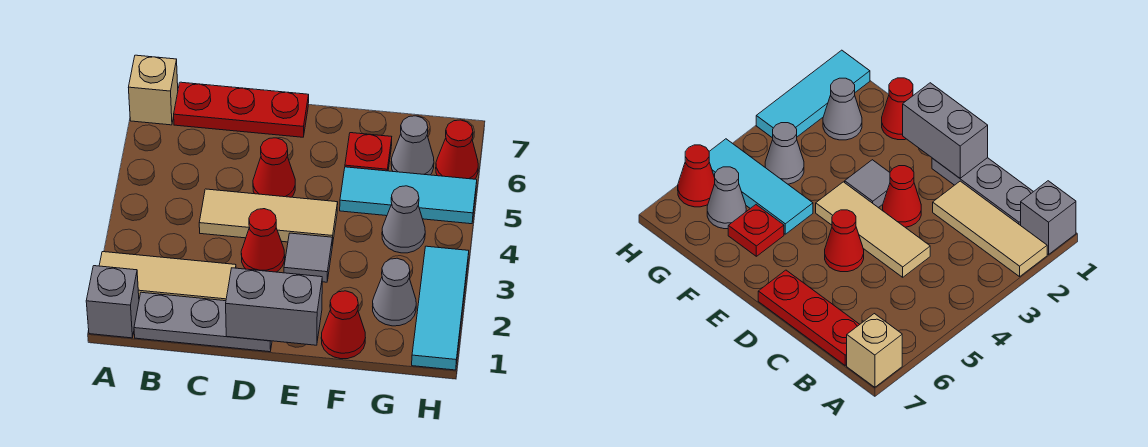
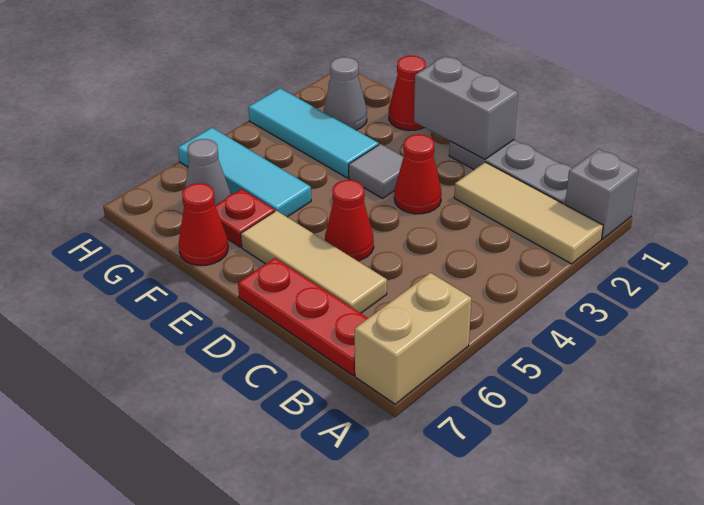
tan brick A7 level 1 -> tan brick A6:A7 level 1
tan tile C4:E4 level 1 -> tan tile C6:E6 level 1
grey cone G4 level 1 -> none
cyan tile H1:H3 level 1 -> cyan tile F3:H3 level 1
red cone H6 level 1 -> red cone F7 level 1

